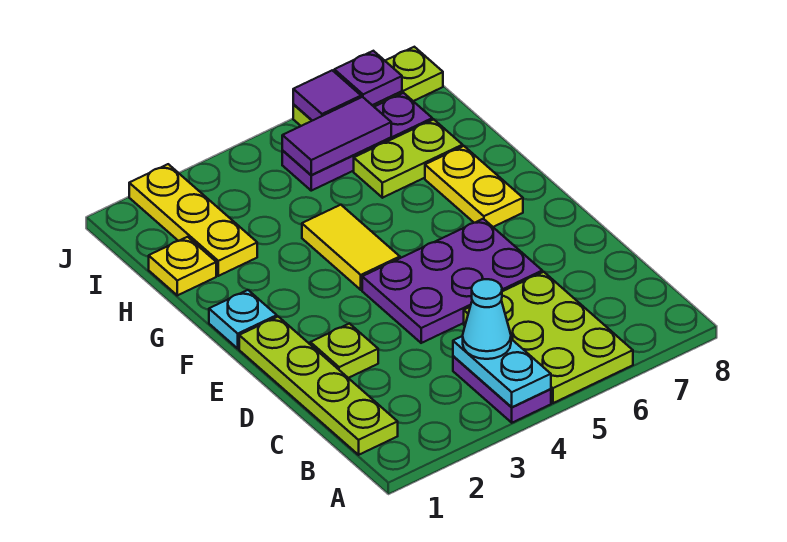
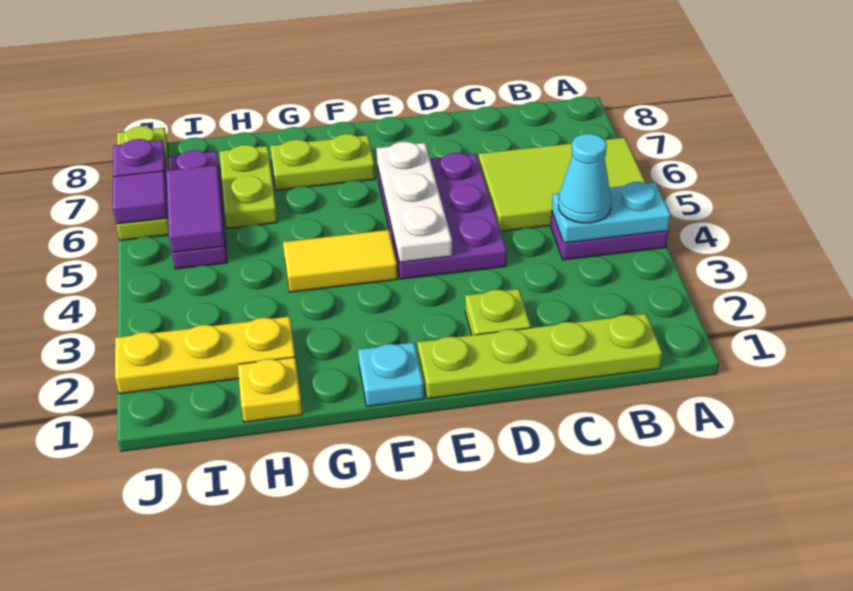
lime plate A5:C6 level 1 -> lime tile A5:C6 level 1
none -> white plate E4:E6 level 2
yellow plate F7:G7 level 1 -> lime plate F7:G7 level 1

